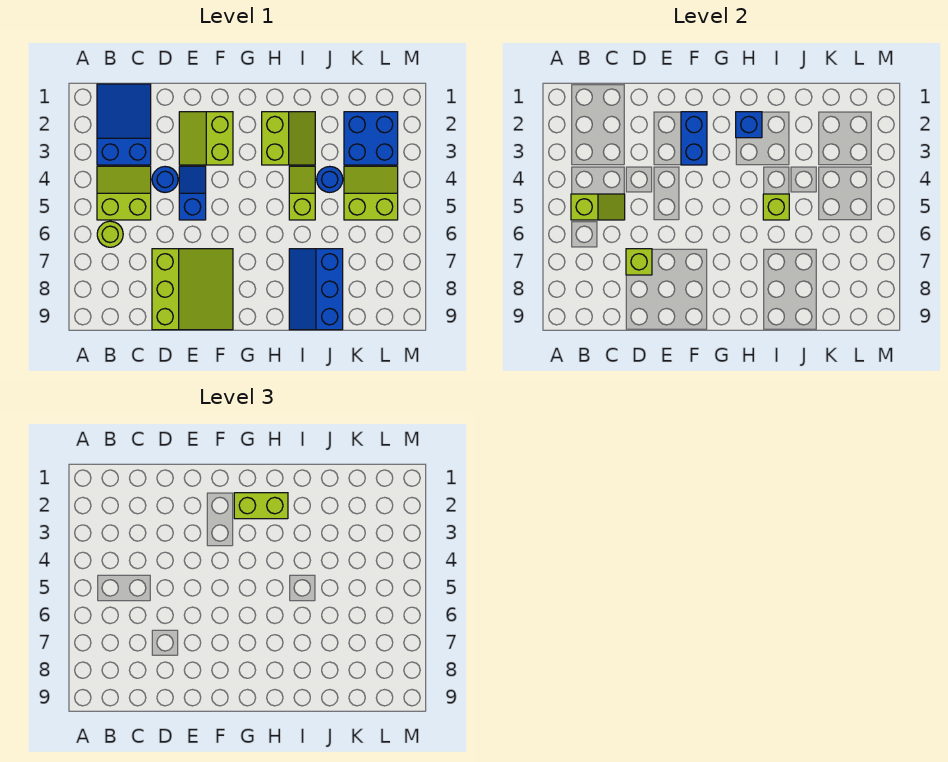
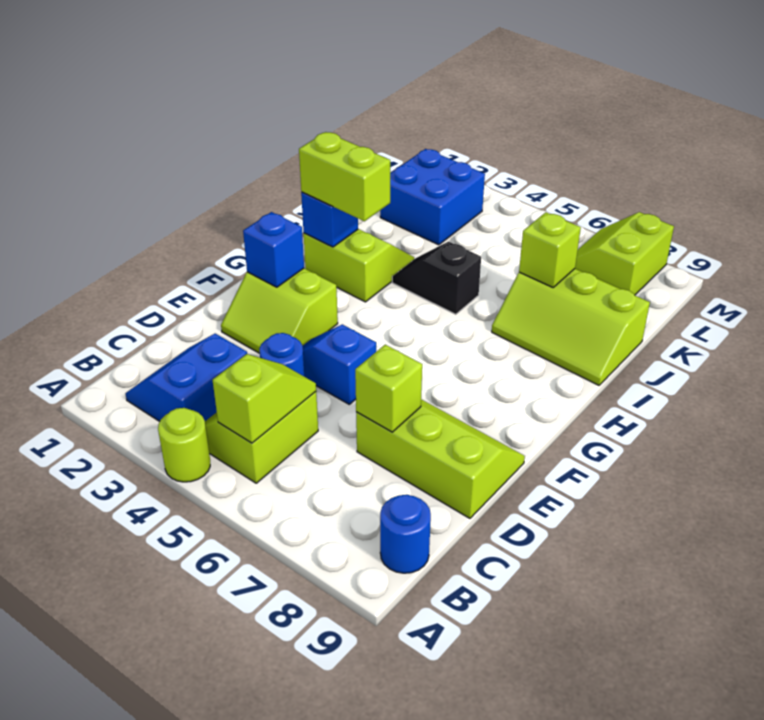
blue slope B1:C3 level 1 top 3 -> blue slope B2:C3 level 1 top 3
lime round brick B6 level 1 -> lime round brick A4 level 1
lime slope D7:F9 level 1 top D -> lime slope D7:E9 level 1 top D
blue brick F2:F3 level 2 -> blue brick F2 level 2
lime brick G2:H2 level 3 -> lime brick H2:H3 level 3
lime slope I4:I5 level 1 top 5 -> black slope I4:I5 level 1 top 5
lime brick I5 level 2 -> lime brick J7 level 2
blue slope I7:J9 level 1 top J -> lime slope I7:J9 level 1 top J
blue round brick J4 level 1 -> blue round brick B9 level 1
lime slope K4:L5 level 1 top 5 -> lime slope L7:M8 level 1 top 8

